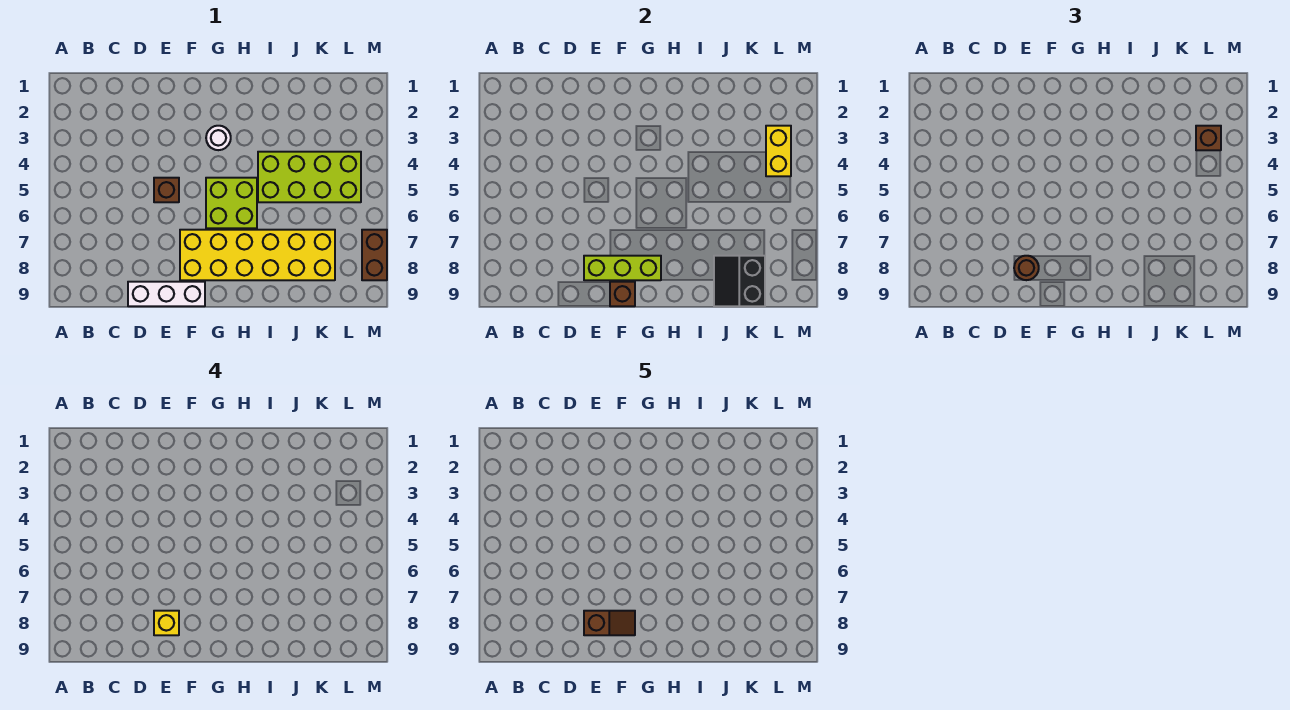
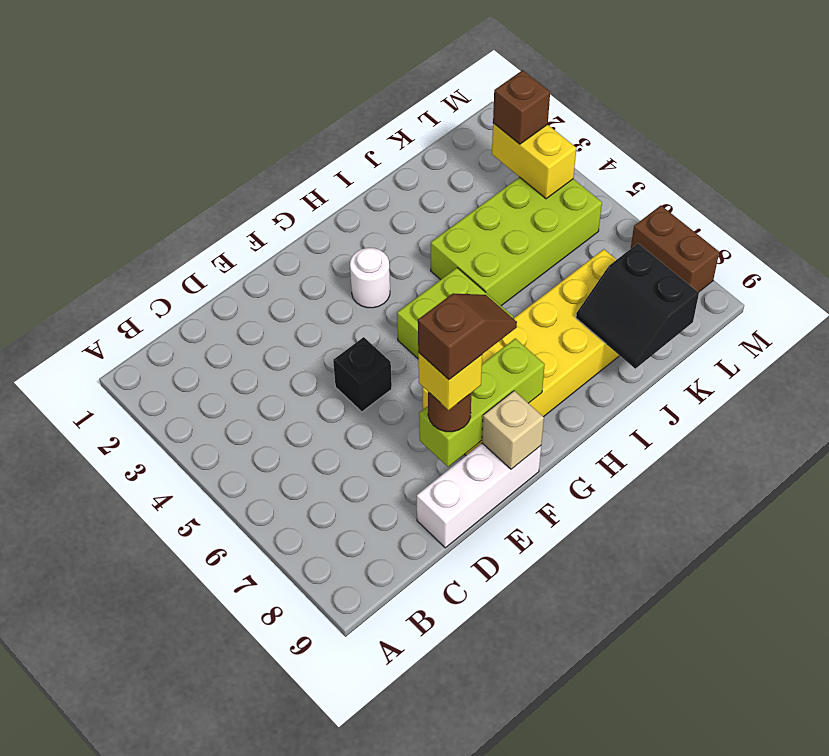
brown brick E5 level 1 -> black brick E5 level 1
brown brick F9 level 2 -> tan brick F9 level 2

